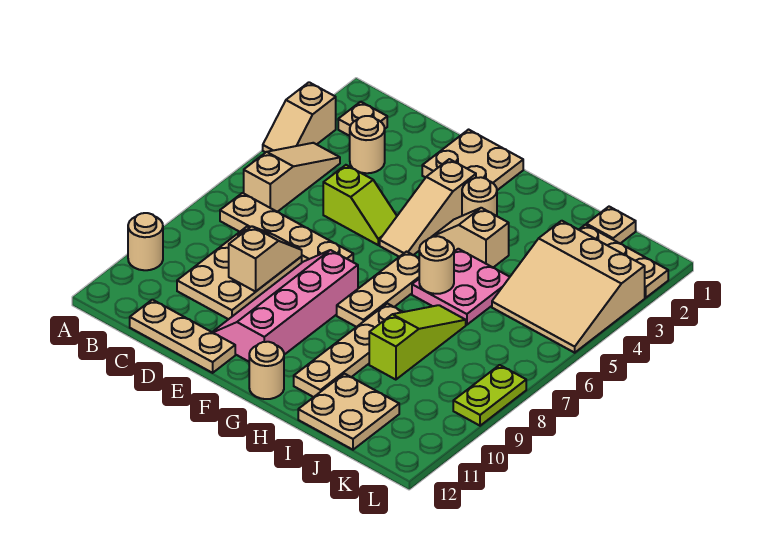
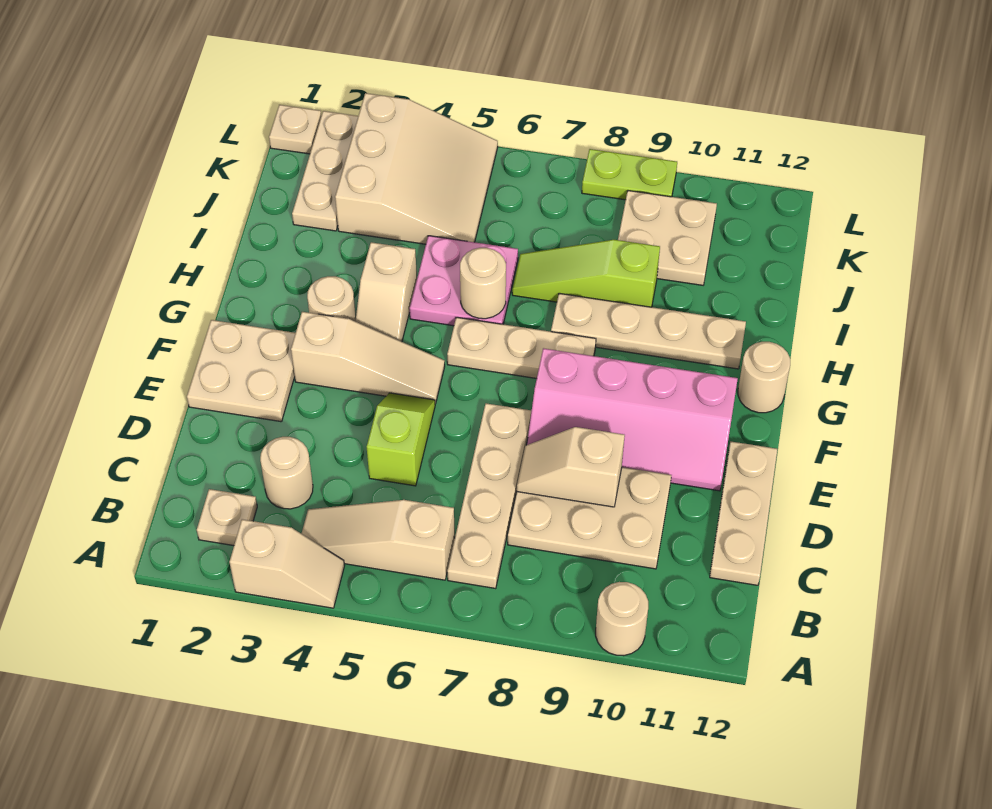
tan plate I11:J12 level 1 -> tan plate J9:K10 level 1
tan plate J1 level 1 -> tan plate L1 level 1

